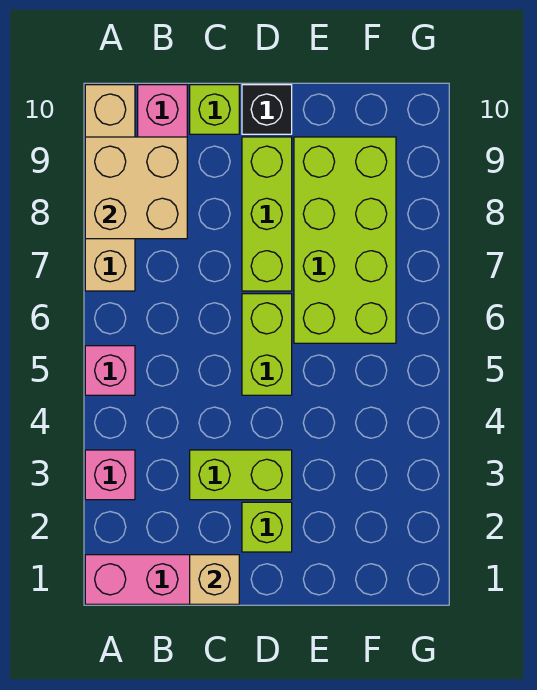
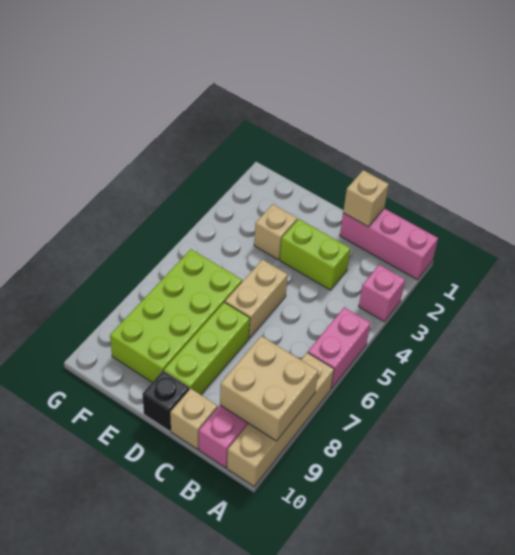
pink brick A5 level 1 -> pink brick A5:A6 level 1
lime brick C10 level 1 -> tan brick C10 level 1
lime brick D2 level 1 -> none
lime brick D5:D6 level 1 -> tan brick D5:D6 level 1
none -> tan brick E3 level 1

